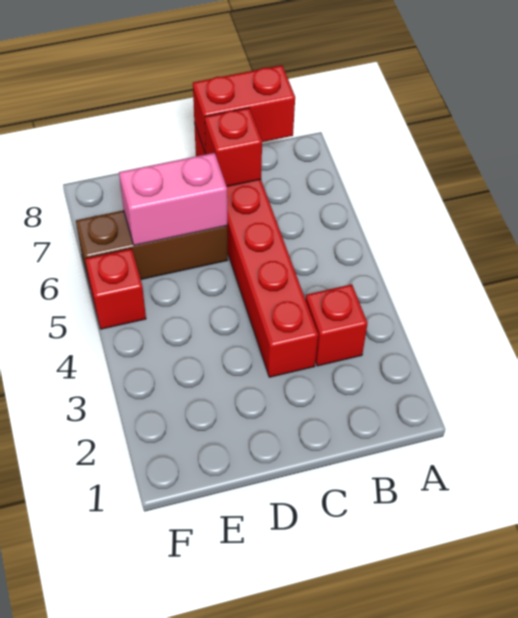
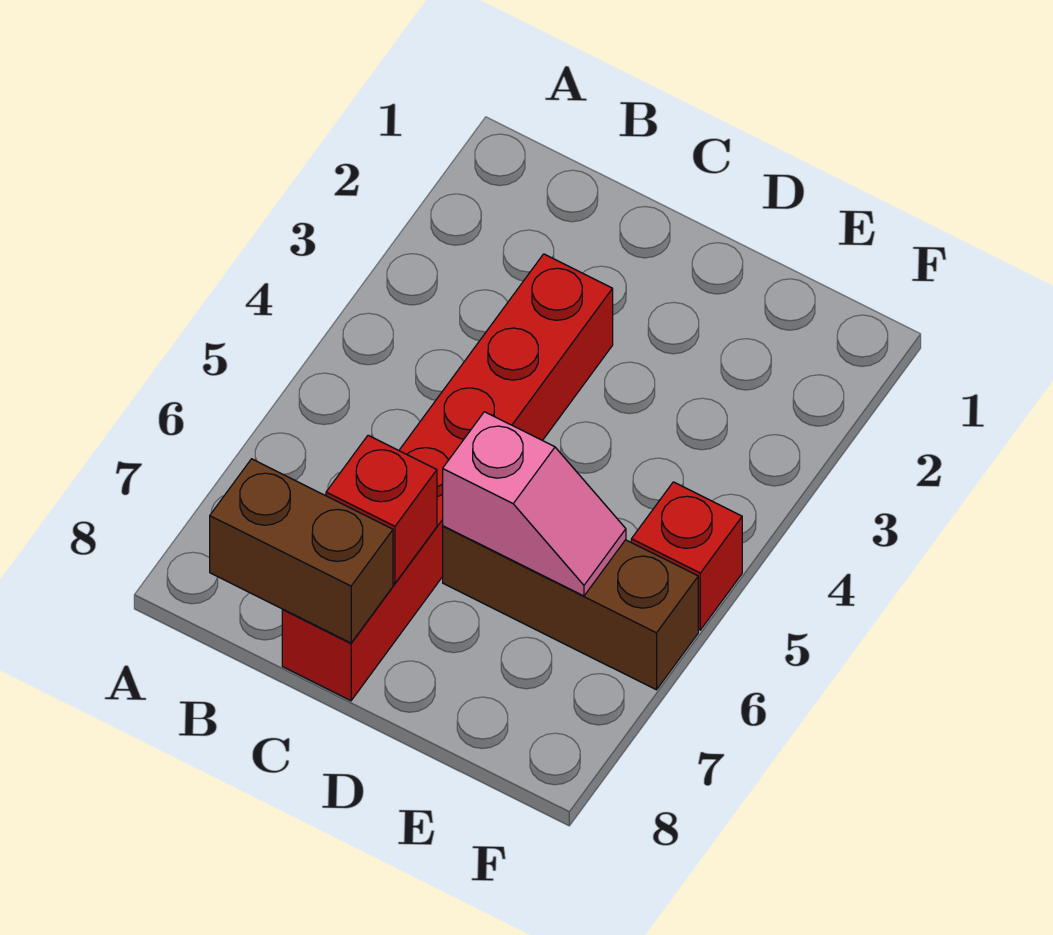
red brick B3 level 1 -> none
red brick B8:C8 level 2 -> brown brick B8:C8 level 2
pink brick D6:E6 level 2 -> pink slope D6:E6 level 2 top D

